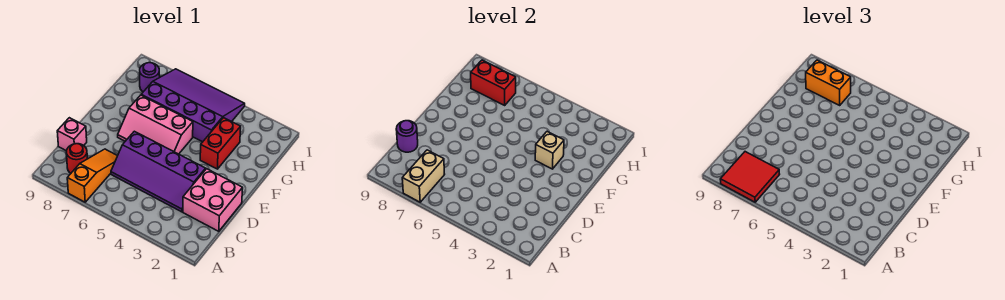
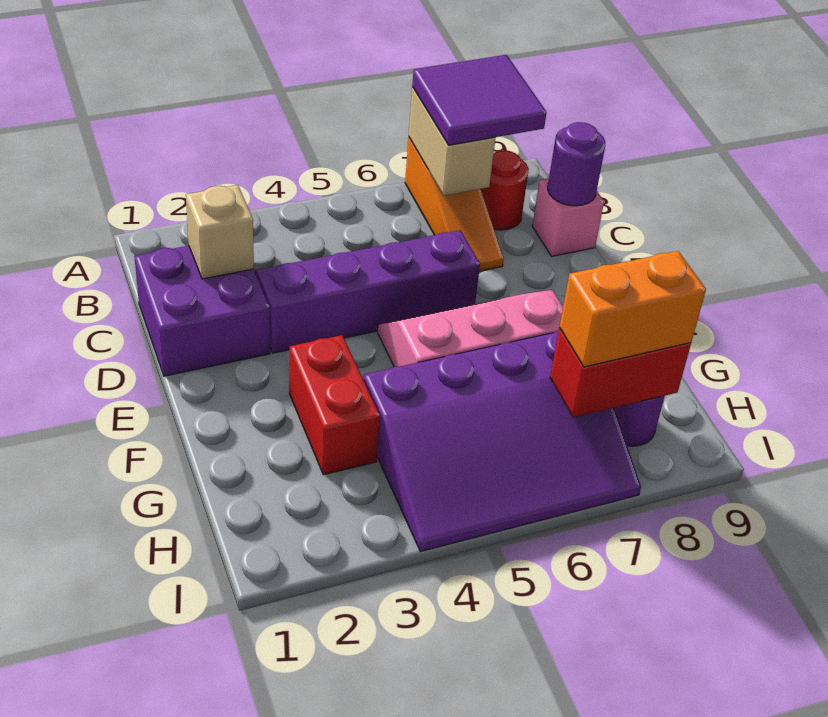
red tile A7:B8 level 3 -> purple tile A7:B8 level 3
pink brick C1:D2 level 1 -> purple brick C1:D2 level 1
tan brick F3 level 2 -> tan brick C2 level 2

